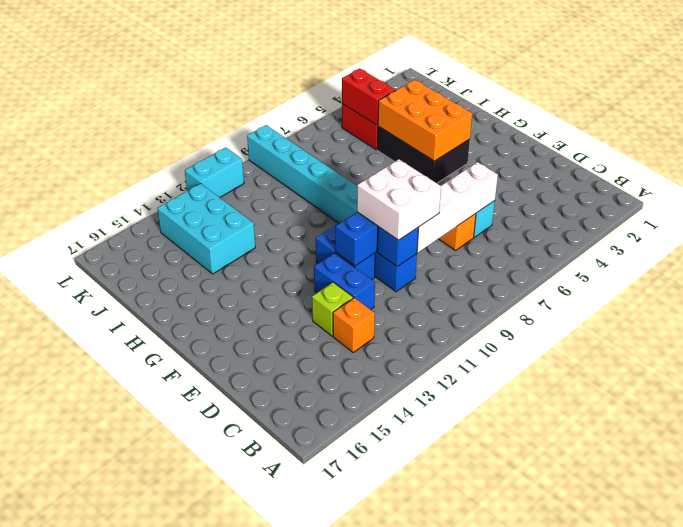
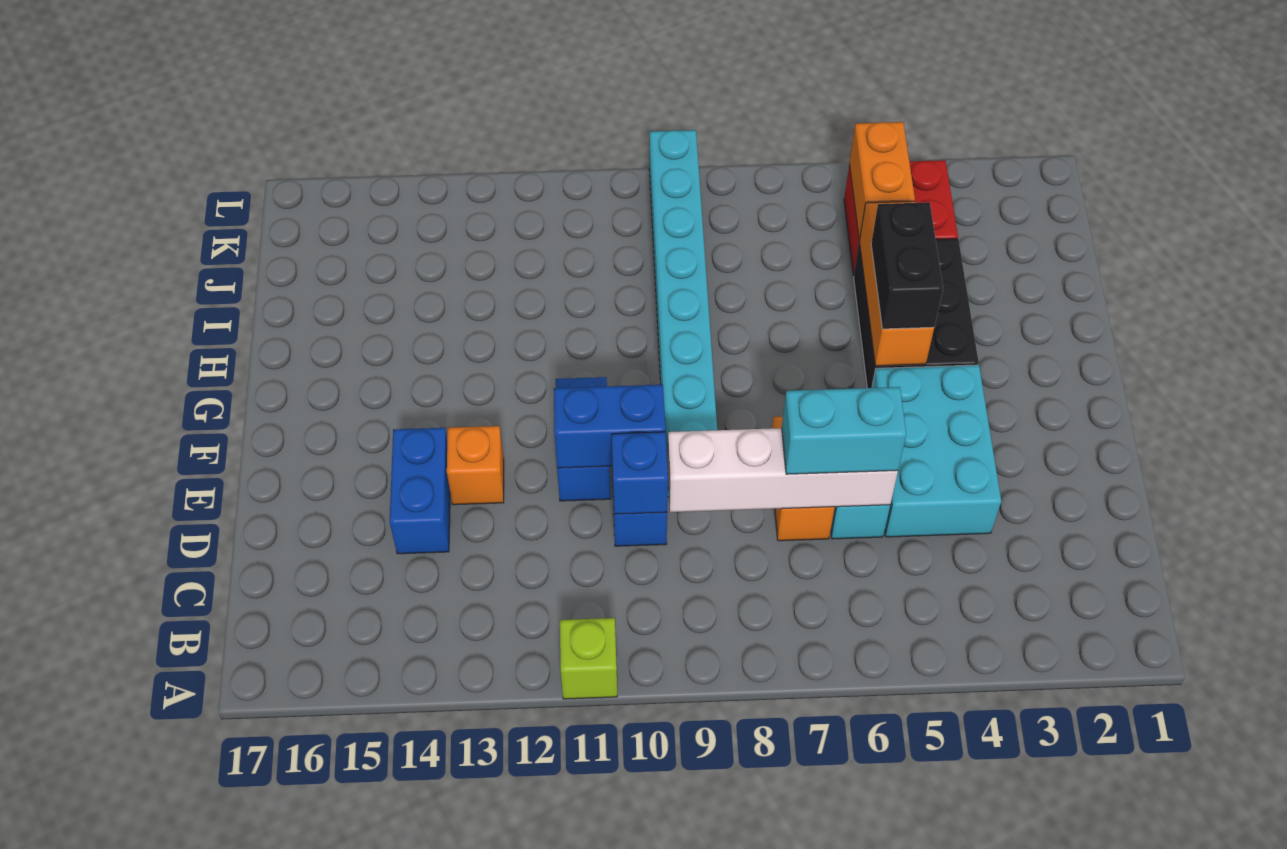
orange brick C13 level 1 -> orange brick E13 level 1
white brick D9:E10 level 3 -> none
blue brick D12:E12 level 1 -> blue brick D14:E14 level 1
lime brick D13 level 1 -> lime brick A11 level 1
orange brick G4:I5 level 2 -> orange brick G5:I5 level 2
none -> black brick G5:H5 level 3
cyan brick I13:K14 level 1 -> cyan brick D4:F5 level 1
red brick J5:K5 level 2 -> orange brick J5:K5 level 2
cyan brick L11:L12 level 1 -> cyan brick D6:D7 level 3

